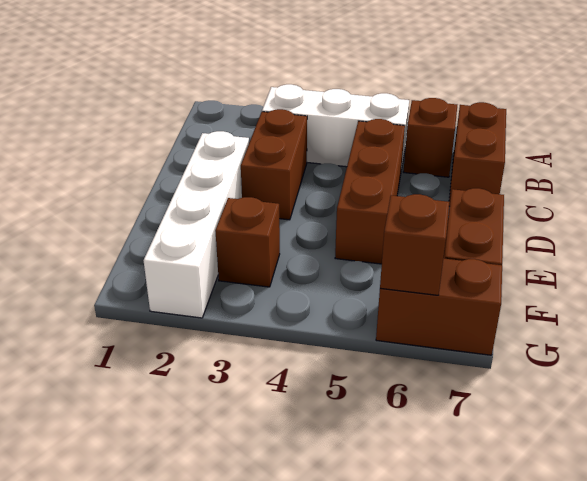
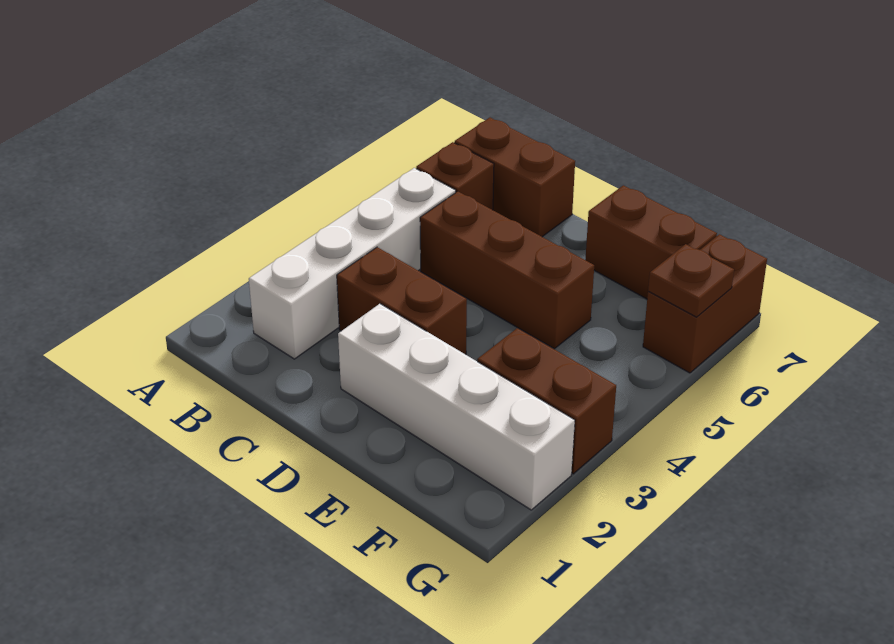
white brick B3:B5 level 1 -> white brick B2:B5 level 1
brown brick F3 level 1 -> brown brick F3:G3 level 1
brown brick G6 level 2 -> brown plate G6 level 2

